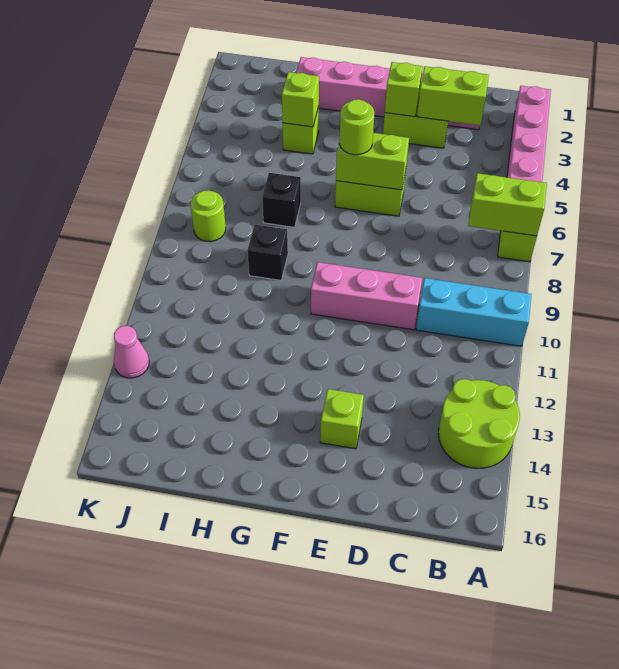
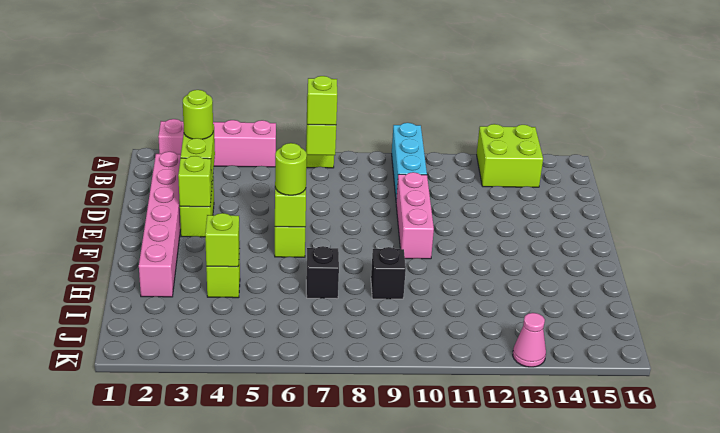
lime round brick A13:B14 level 1 -> lime brick A13:B14 level 1
lime brick E14 level 1 -> lime brick B7 level 3
lime round brick J8 level 1 -> lime round brick C3 level 3

